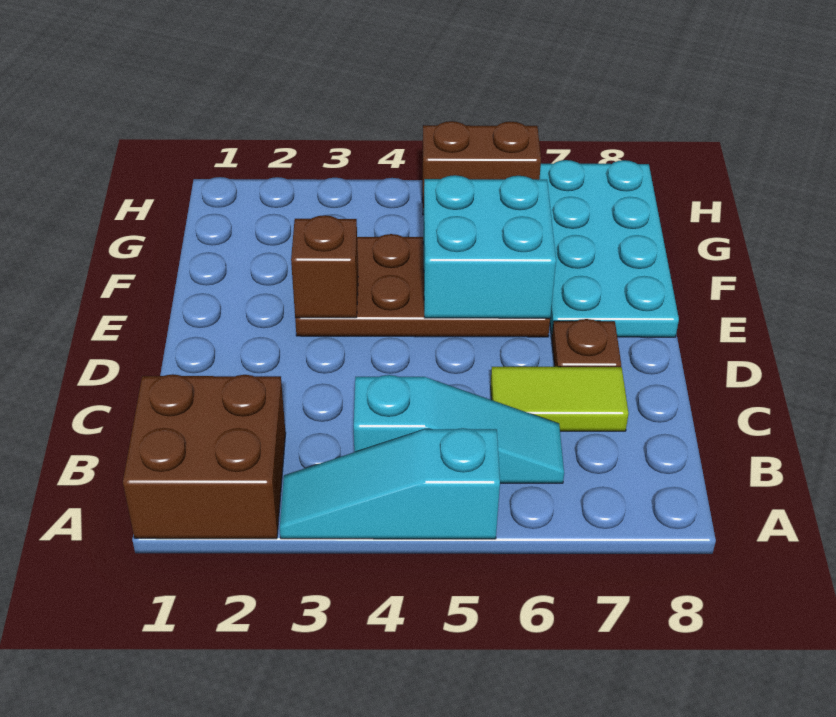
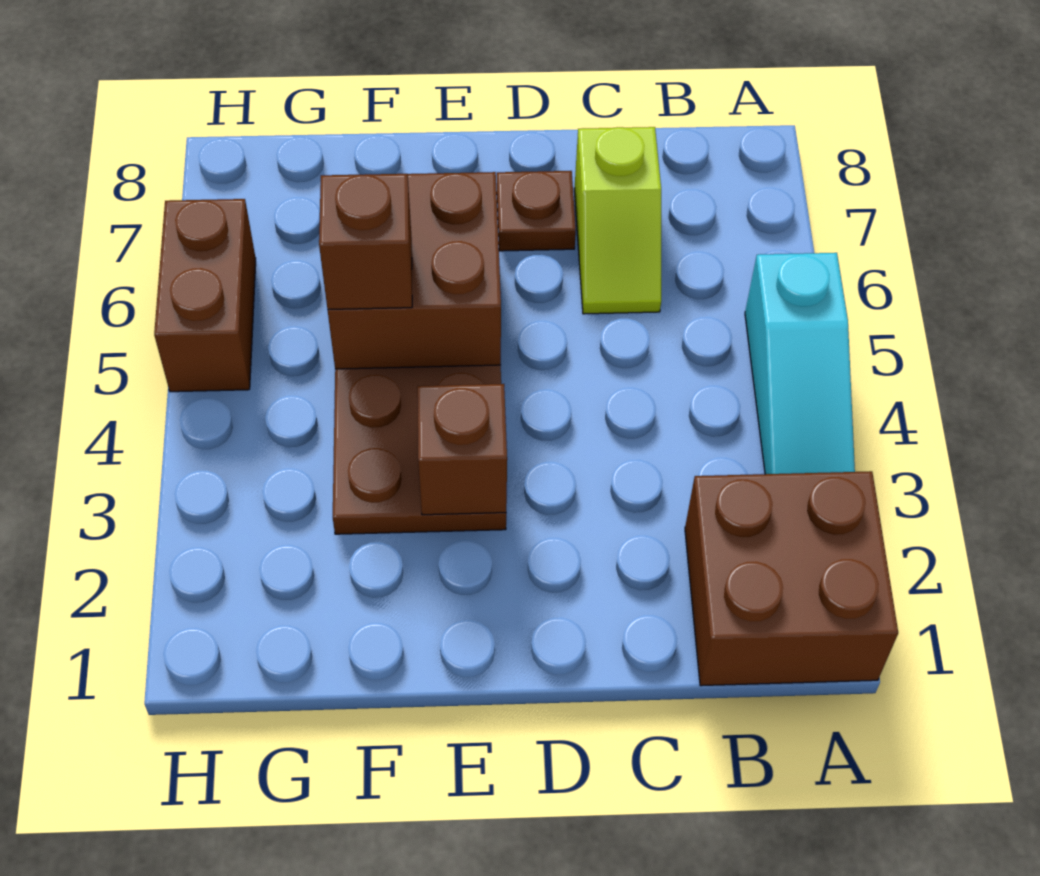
cyan slope B4:B6 level 1 top 4 -> none
lime tile C6:C7 level 1 -> lime slope C6:C7 level 1 top 7
cyan brick E5:F6 level 2 -> brown brick E5:F6 level 2
cyan plate E7:H8 level 1 -> none
none -> brown brick F5 level 3

